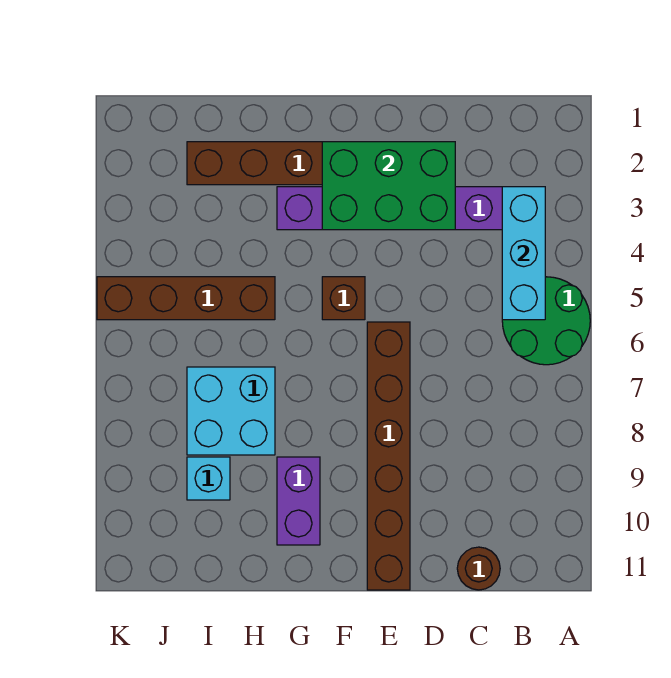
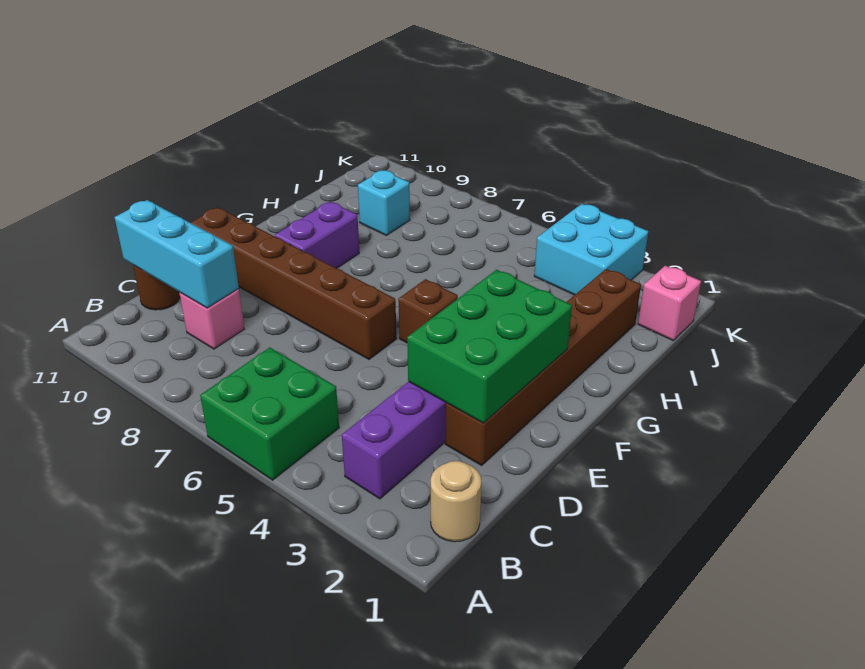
green round brick A5:B6 level 1 -> green brick A5:B6 level 1
none -> tan round brick B1 level 1
cyan brick B3:B5 level 2 -> cyan brick C9:C11 level 2
none -> pink brick C9 level 1
purple brick G9:G10 level 1 -> purple brick F9:G9 level 1
brown brick H5:K5 level 1 -> none
cyan brick H7:I8 level 1 -> cyan brick J3:K4 level 1
none -> pink brick J1 level 1

